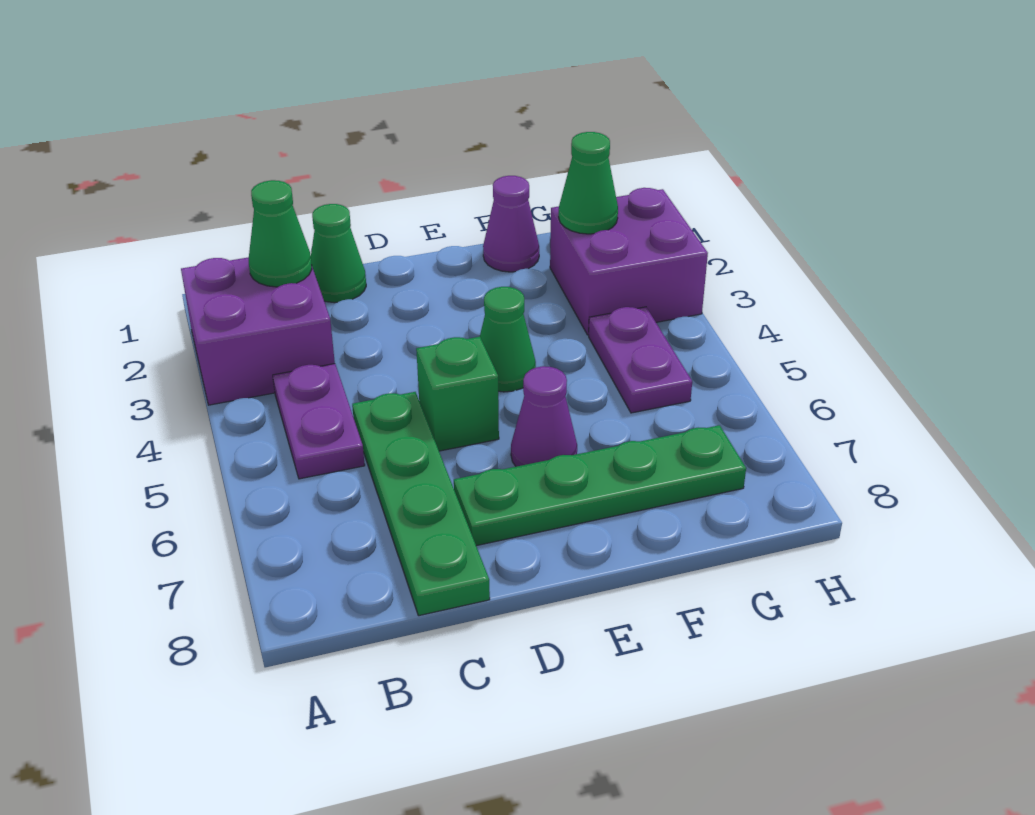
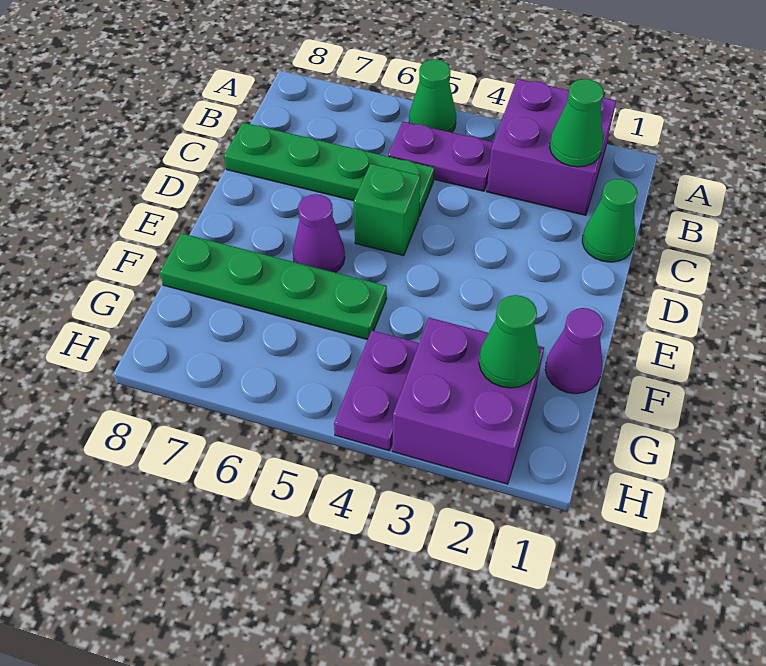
green plate D7:G7 level 1 -> green plate F5:F8 level 1
green cone E4 level 1 -> green cone A5 level 1
purple plate G4:G5 level 1 -> purple plate G4:H4 level 1

